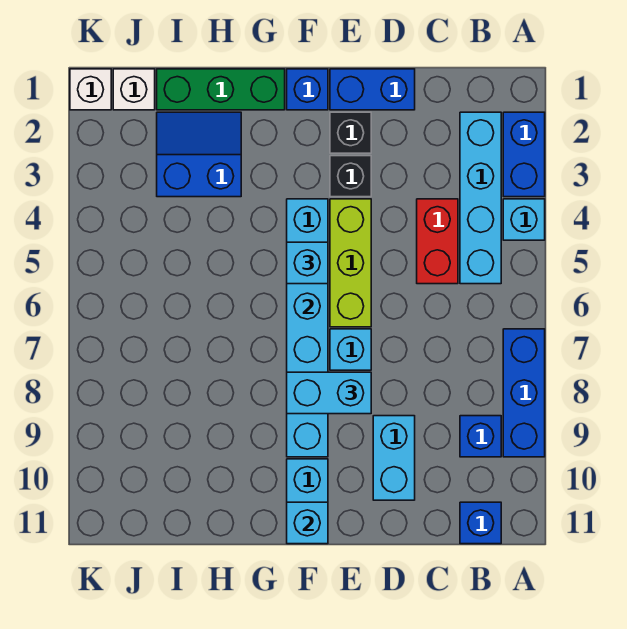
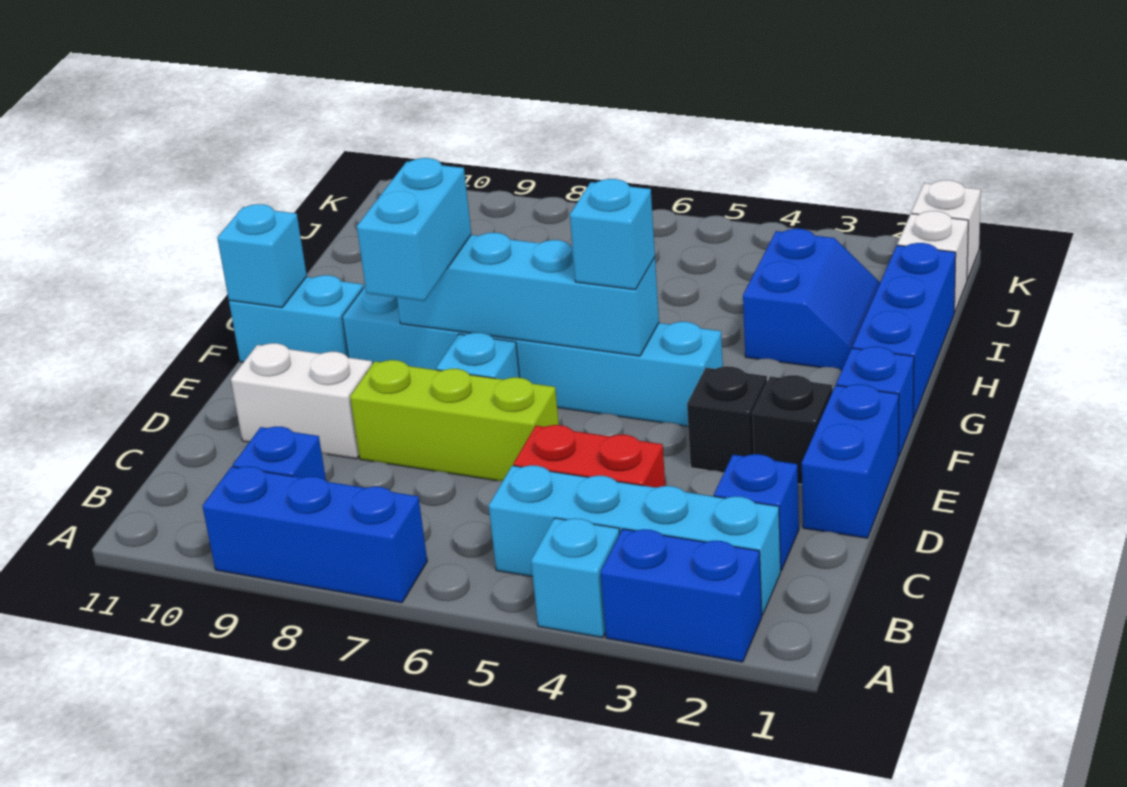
blue brick B11 level 1 -> blue brick C2 level 1
cyan brick D9:D10 level 1 -> white brick D9:D10 level 1
lime brick E4:E6 level 1 -> lime brick D6:D8 level 1
green brick G1:I1 level 1 -> blue brick G1:I1 level 1

